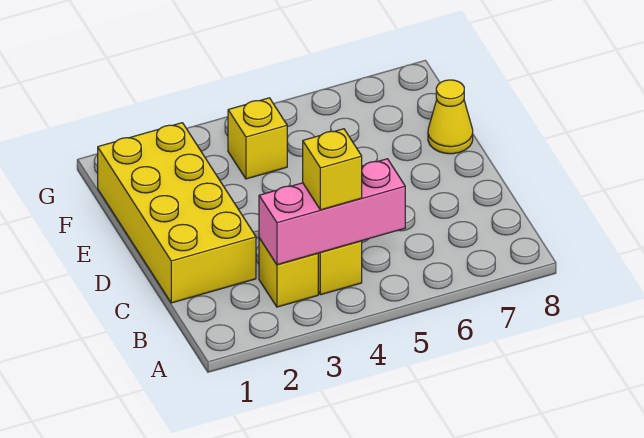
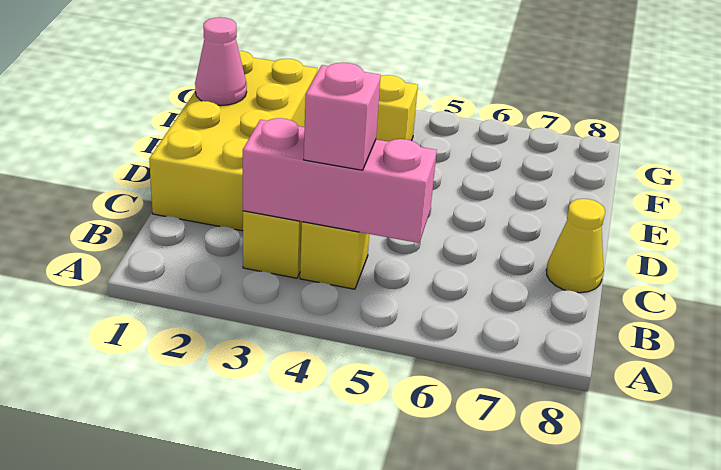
yellow brick B4 level 3 -> pink brick B4 level 3
none -> pink cone E1 level 2
yellow cone E8 level 1 -> yellow cone C8 level 1

